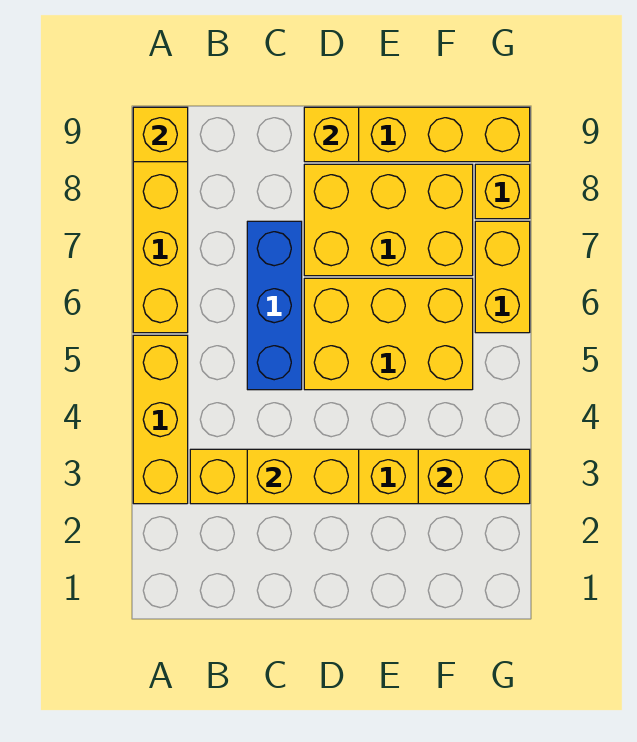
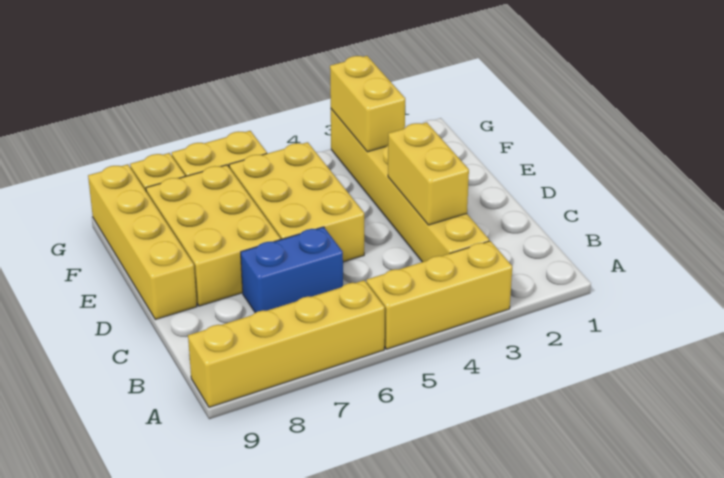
yellow brick A9 level 2 -> none
blue brick C5:C7 level 1 -> blue brick C6:C7 level 1
yellow brick D9 level 2 -> none

